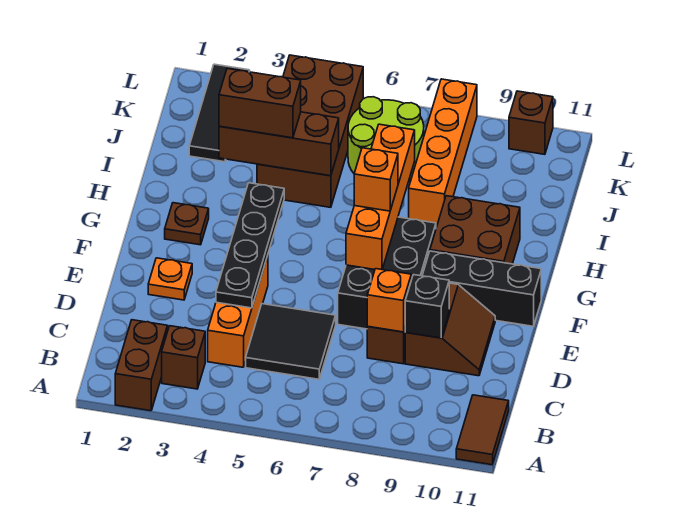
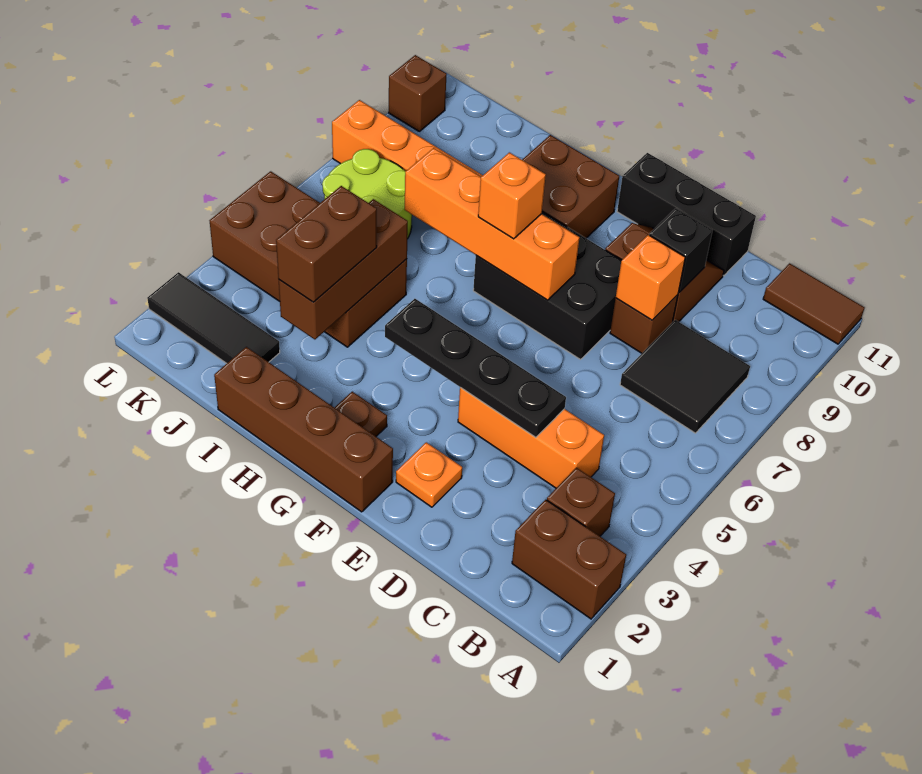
black tile C5:D6 level 1 -> black tile B7:C8 level 1
none -> brown brick F1:I1 level 1
black brick F9:F11 level 1 -> black brick D11:F11 level 1

